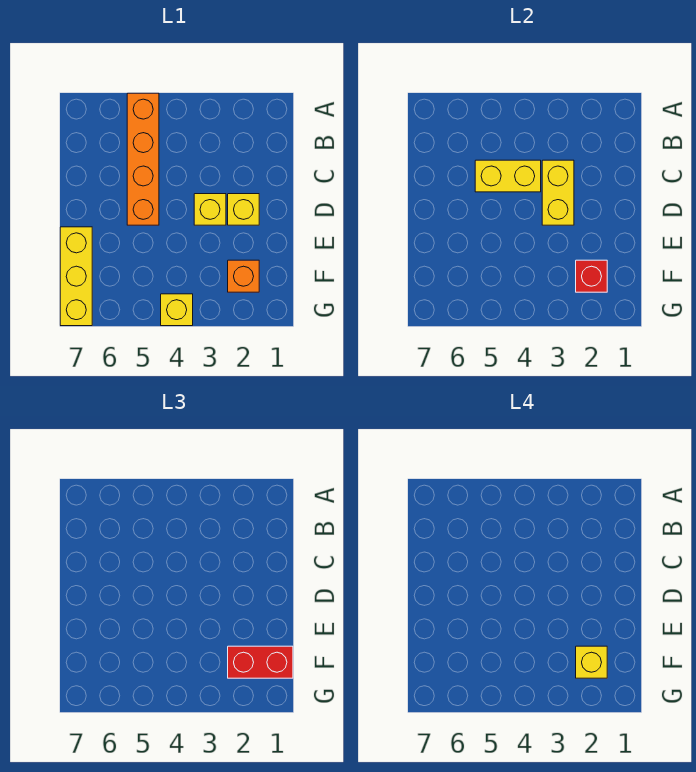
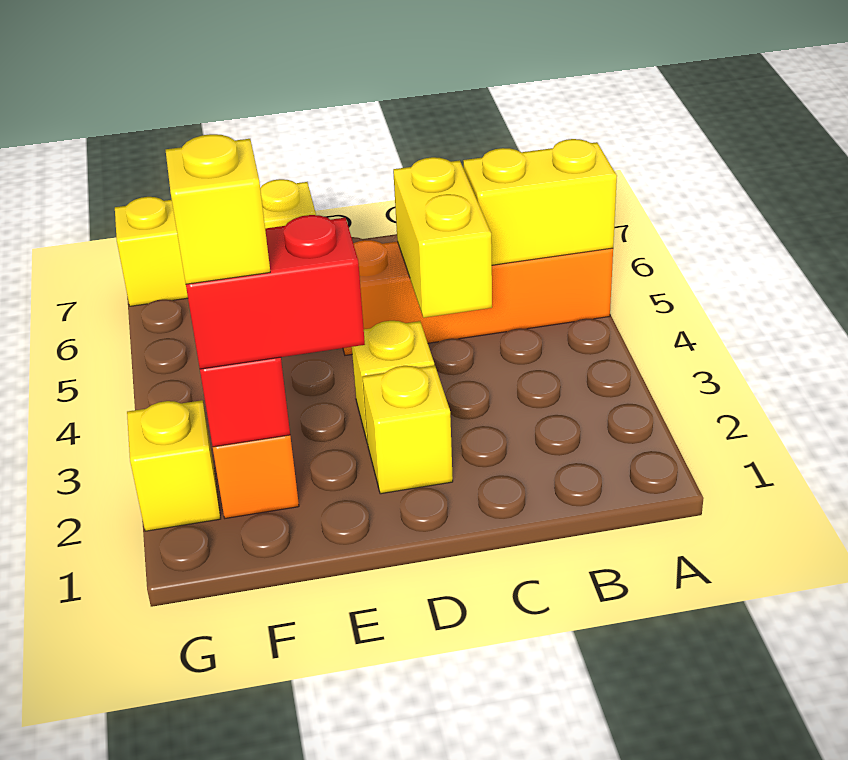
yellow brick C3:D3 level 2 -> yellow brick A5:B5 level 2
red brick F1:F2 level 3 -> red brick E2:F2 level 3
yellow brick G4 level 1 -> yellow brick G2 level 1

